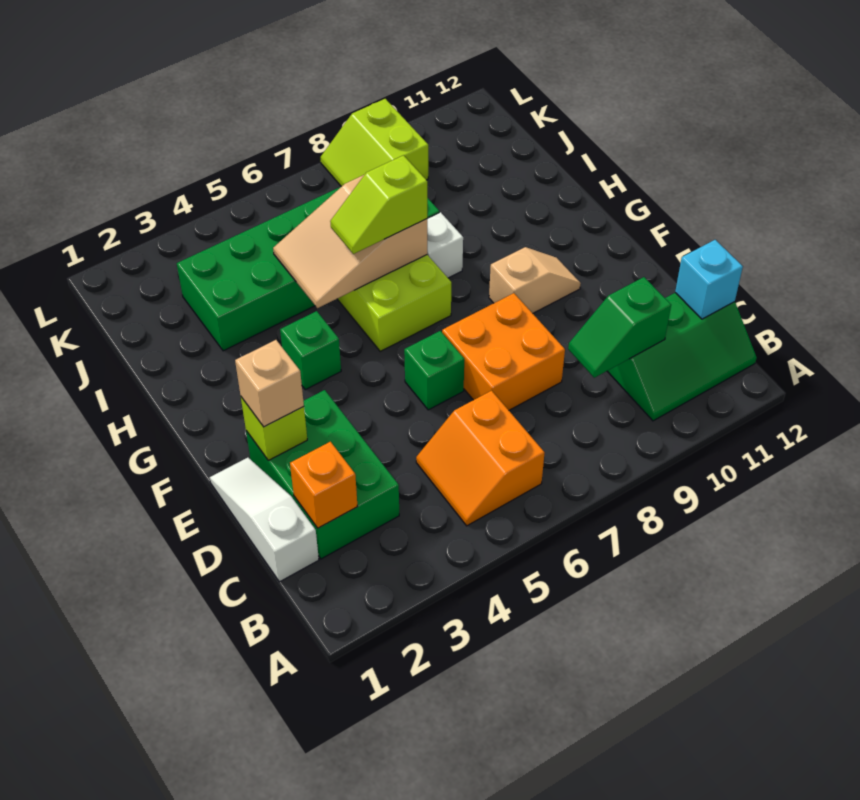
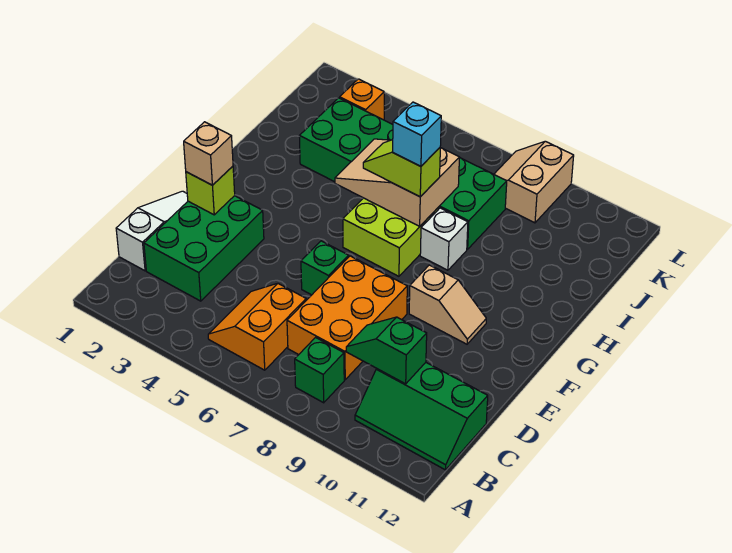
orange brick C2 level 2 -> orange brick K3 level 1
cyan brick C12 level 2 -> cyan brick H7 level 4
orange brick D7:E8 level 1 -> orange brick C7:E8 level 1
green brick G4 level 1 -> green brick B8 level 1
lime slope K8:L9 level 1 top 9 -> tan slope K8:L9 level 1 top 9

